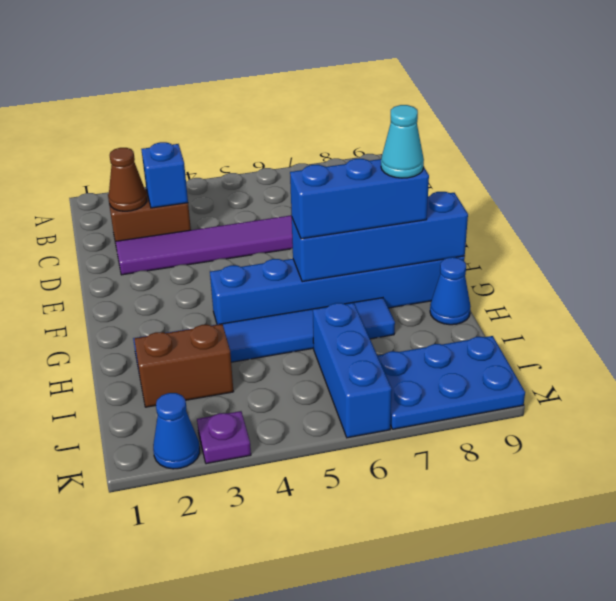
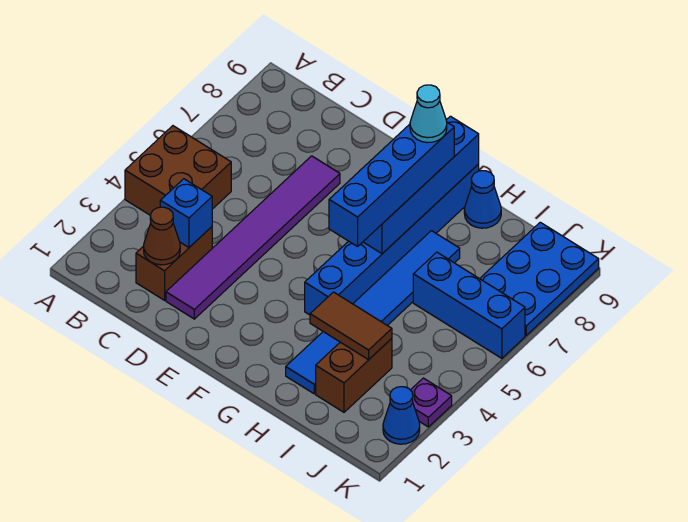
none -> brown brick A4:B5 level 1
blue brick G6:G8 level 3 -> blue brick G5:G8 level 3
none -> brown tile H3:I3 level 2

